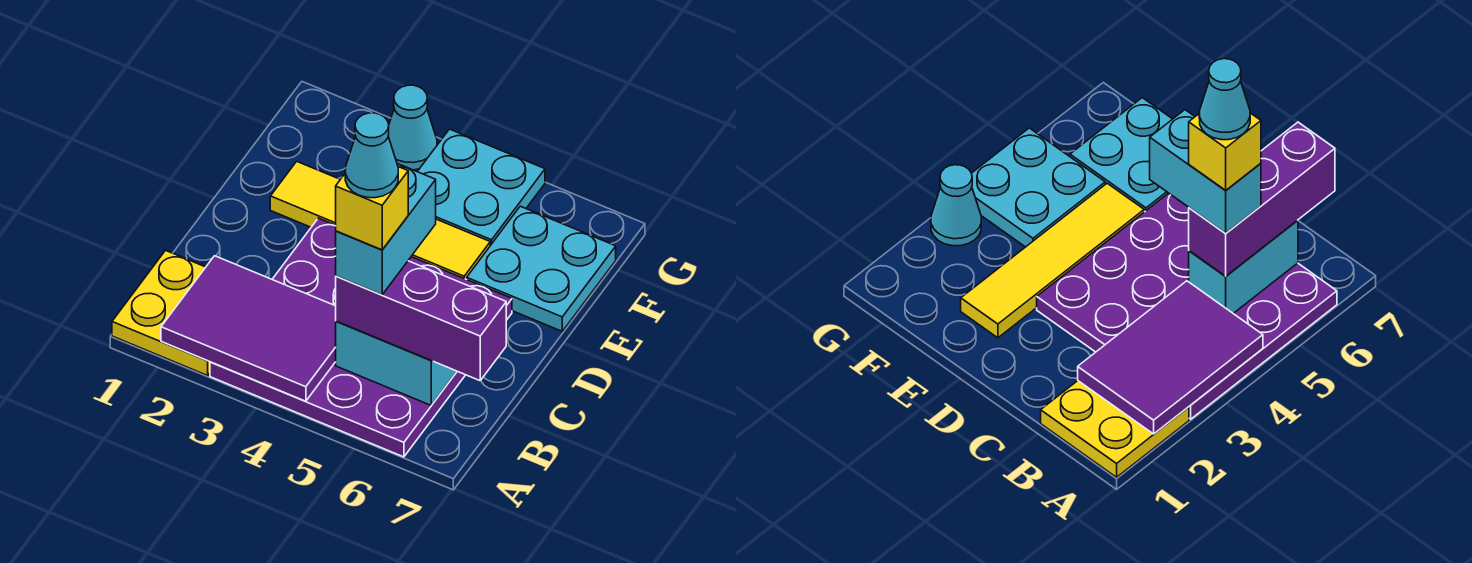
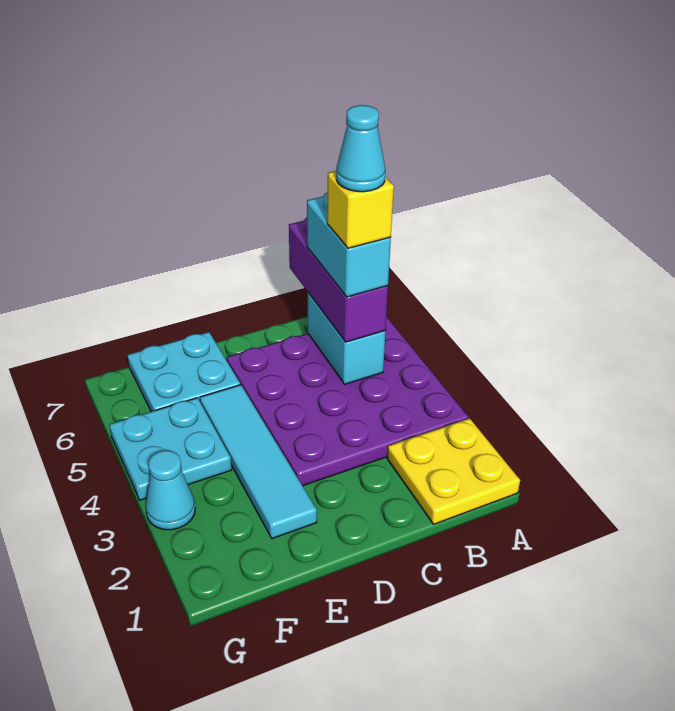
purple tile A2:B4 level 2 -> none
cyan brick B5:C5 level 4 -> cyan brick B5:B6 level 4
yellow tile E2:E5 level 1 -> cyan tile E2:E5 level 1

